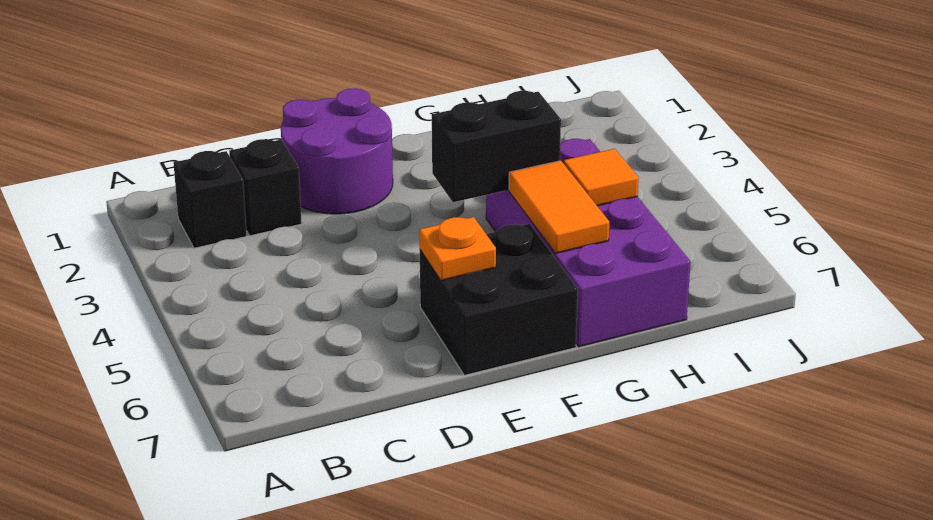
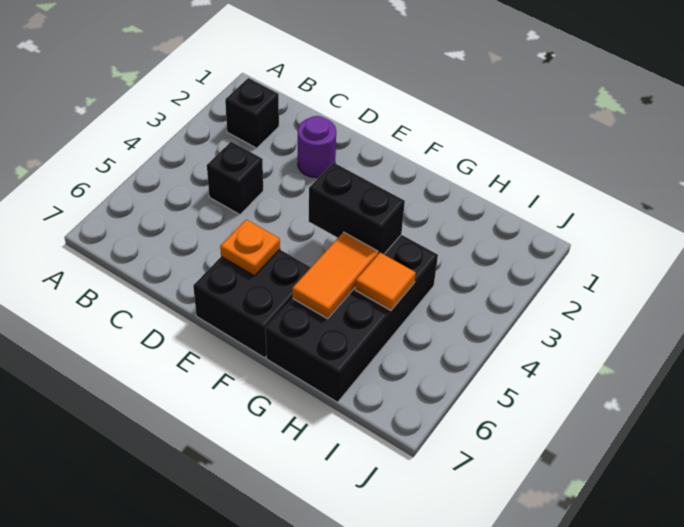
black brick C2 level 1 -> black brick C4 level 1
purple round brick D1:E2 level 1 -> purple round brick D2 level 1
purple brick G4:H7 level 1 -> black brick G4:H7 level 1

